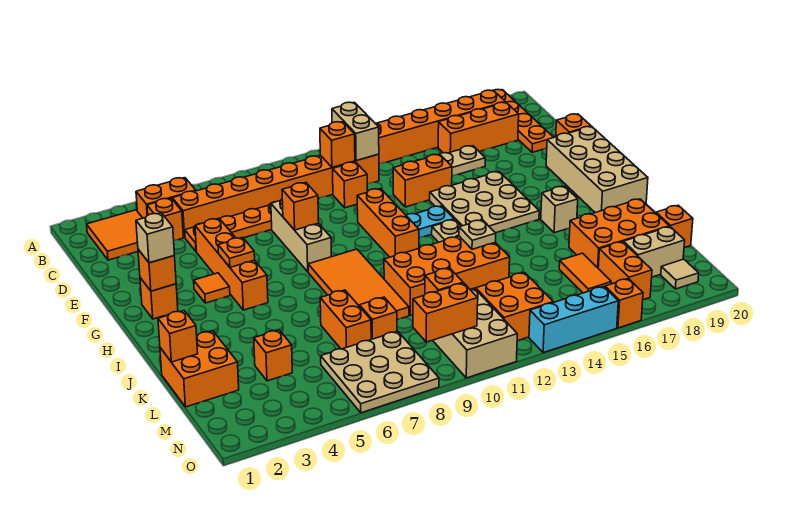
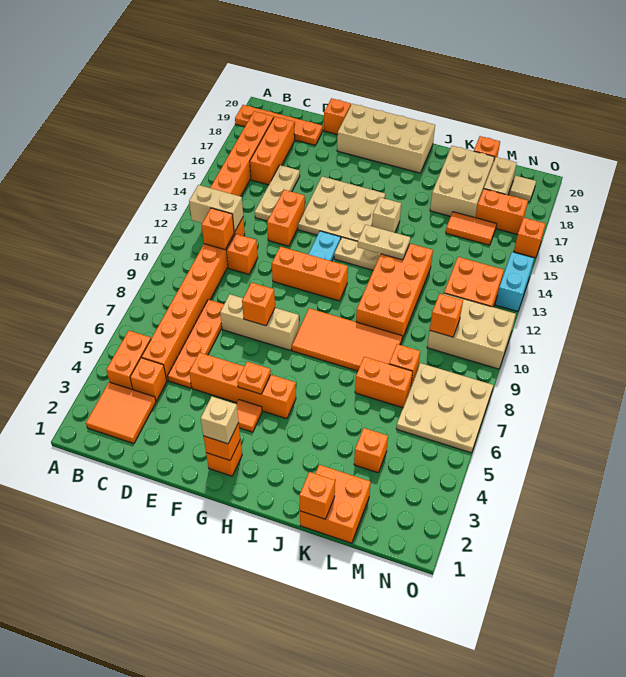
tan brick I17 level 1 -> tan brick I15 level 1
tan plate J13 level 2 -> tan plate I13:J13 level 2
orange brick K17:L19 level 1 -> tan brick K17:L19 level 1
orange brick N9:N10 level 2 -> none
cyan brick O13:O15 level 1 -> cyan brick O13:O14 level 1

